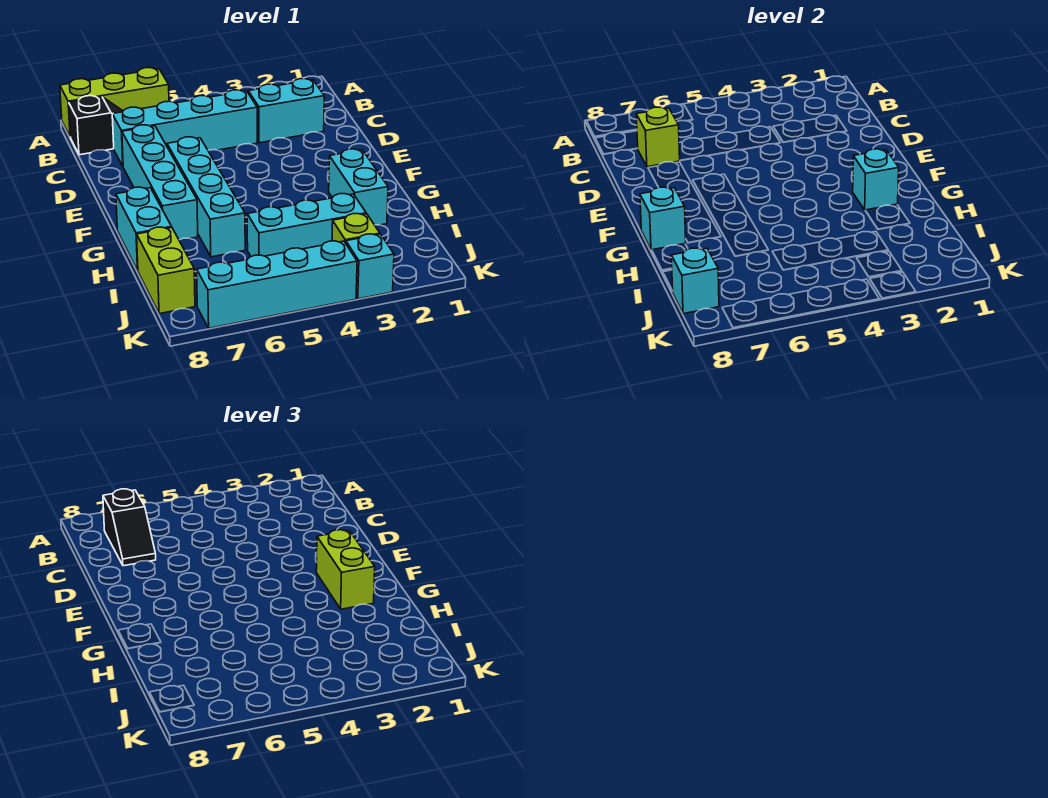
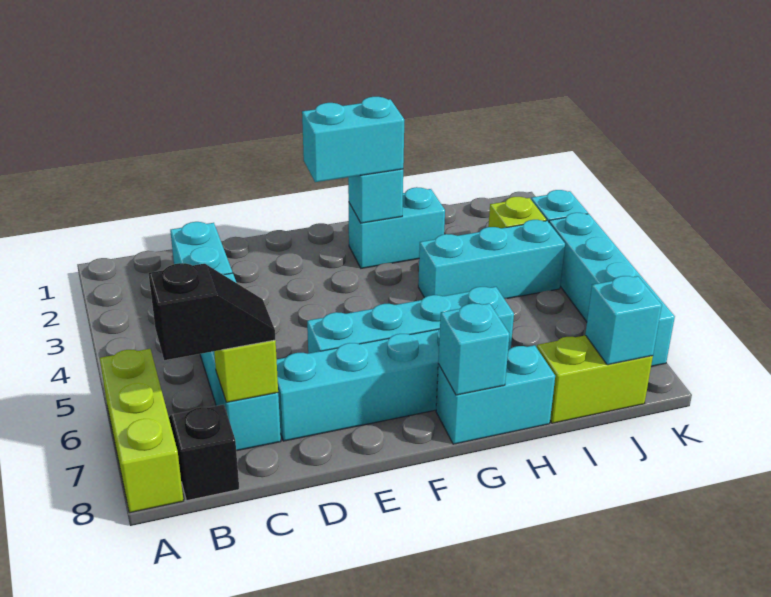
lime brick F2:G2 level 3 -> cyan brick F2:G2 level 3
cyan brick I3:I5 level 1 -> cyan brick H4:J4 level 1

